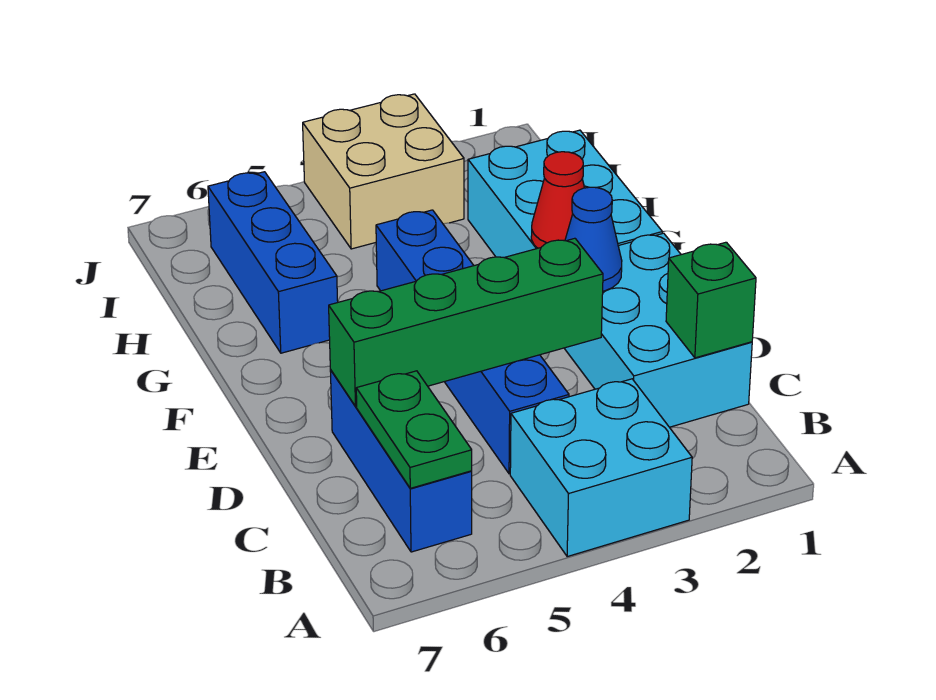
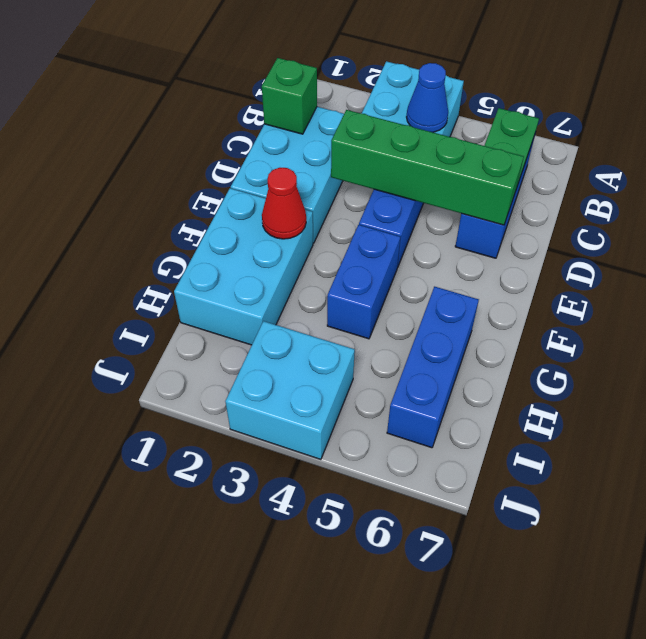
blue cone E2 level 2 -> blue cone B4 level 2
tan brick I3:J4 level 1 -> cyan brick I3:J4 level 1

